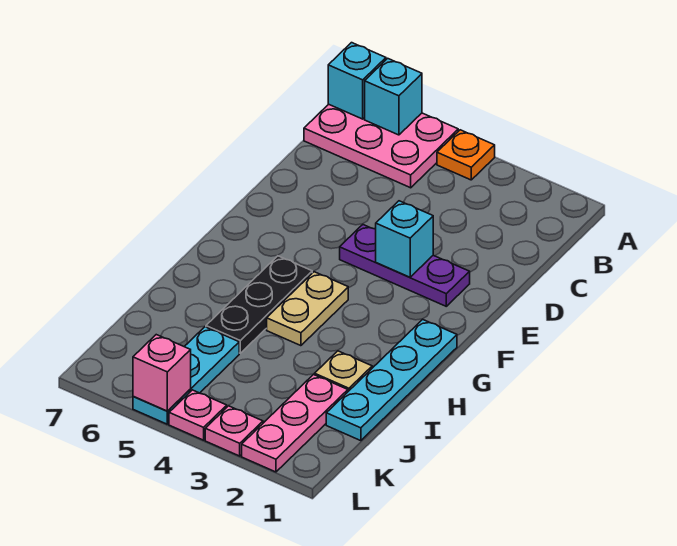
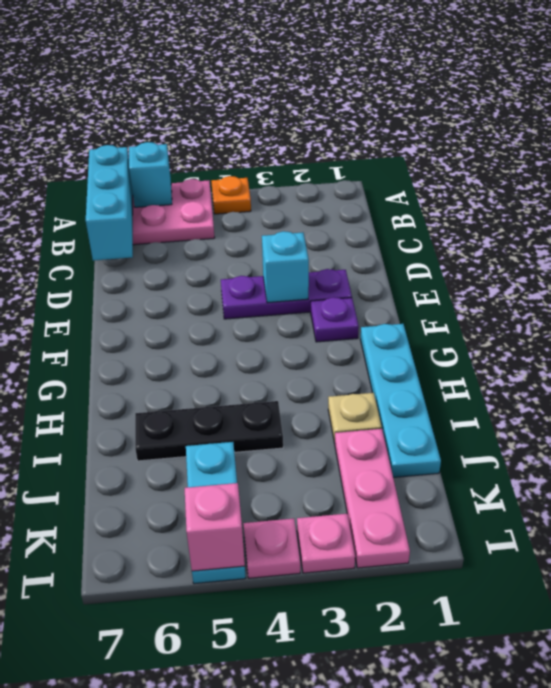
cyan brick A7 level 2 -> cyan brick A7:C7 level 2
none -> purple plate F2 level 1
tan plate G4:H4 level 1 -> none
black plate G5:I5 level 1 -> black plate I4:I6 level 1

